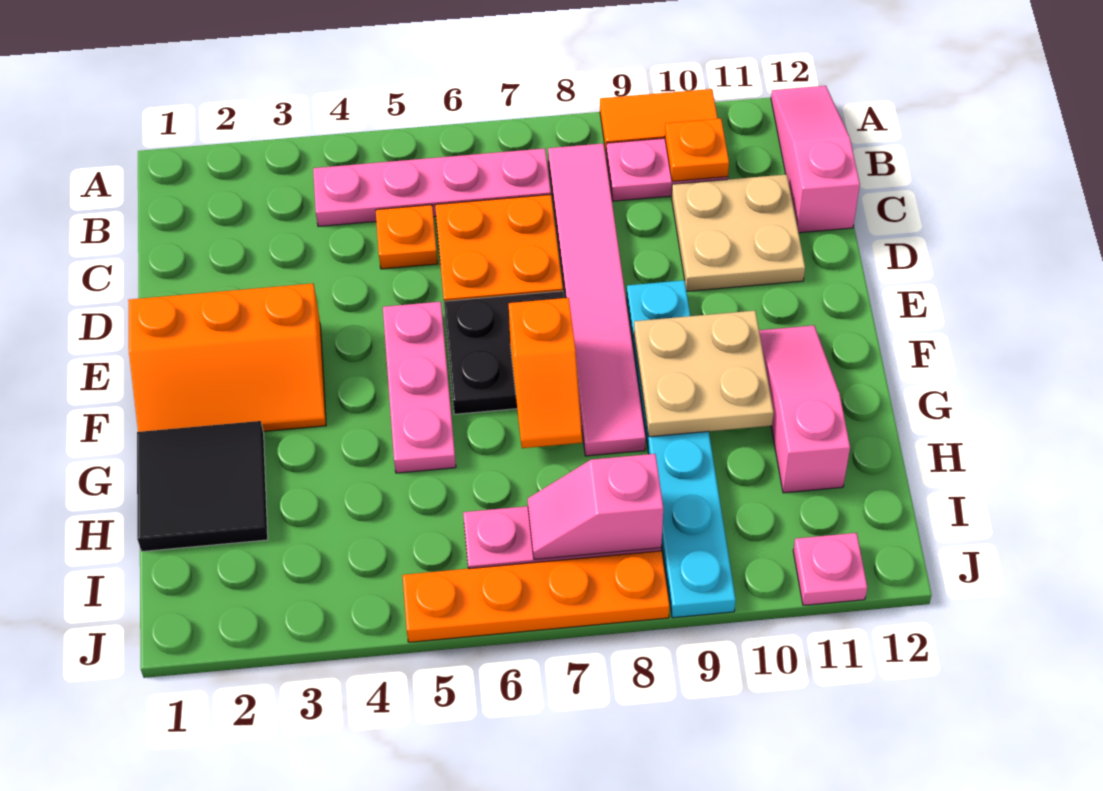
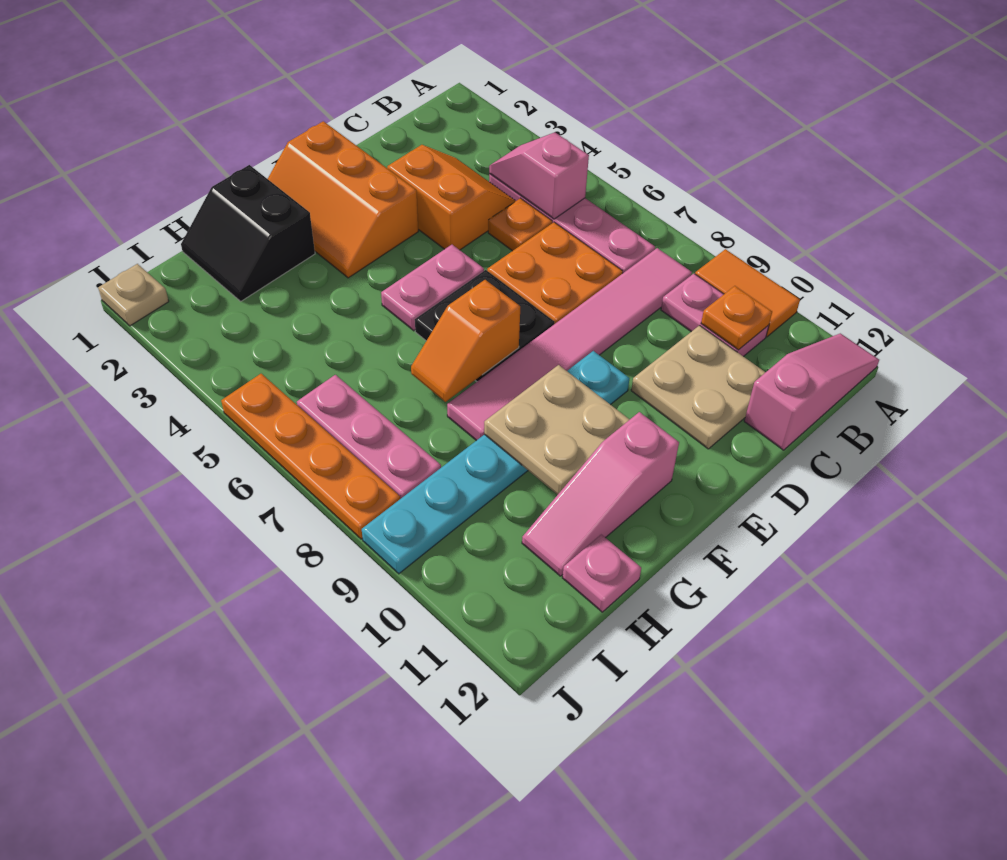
none -> orange slope C3:D4 level 1 top D
pink plate E5:G5 level 1 -> pink plate E5:F5 level 1
pink slope F11:H11 level 1 top H -> pink slope F11:H11 level 1 top F
black tile G1:H2 level 1 -> black slope G1:H2 level 1 top G
pink slope I7:I8 level 2 top 8 -> pink slope B4:B5 level 2 top 5
none -> tan plate J1 level 1
pink plate J11 level 1 -> pink plate H12 level 1

